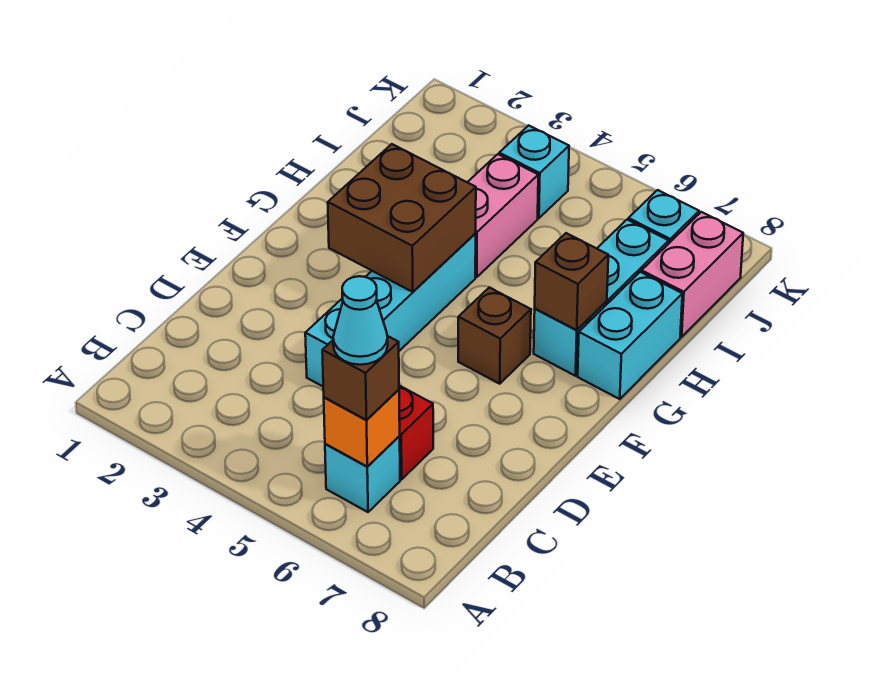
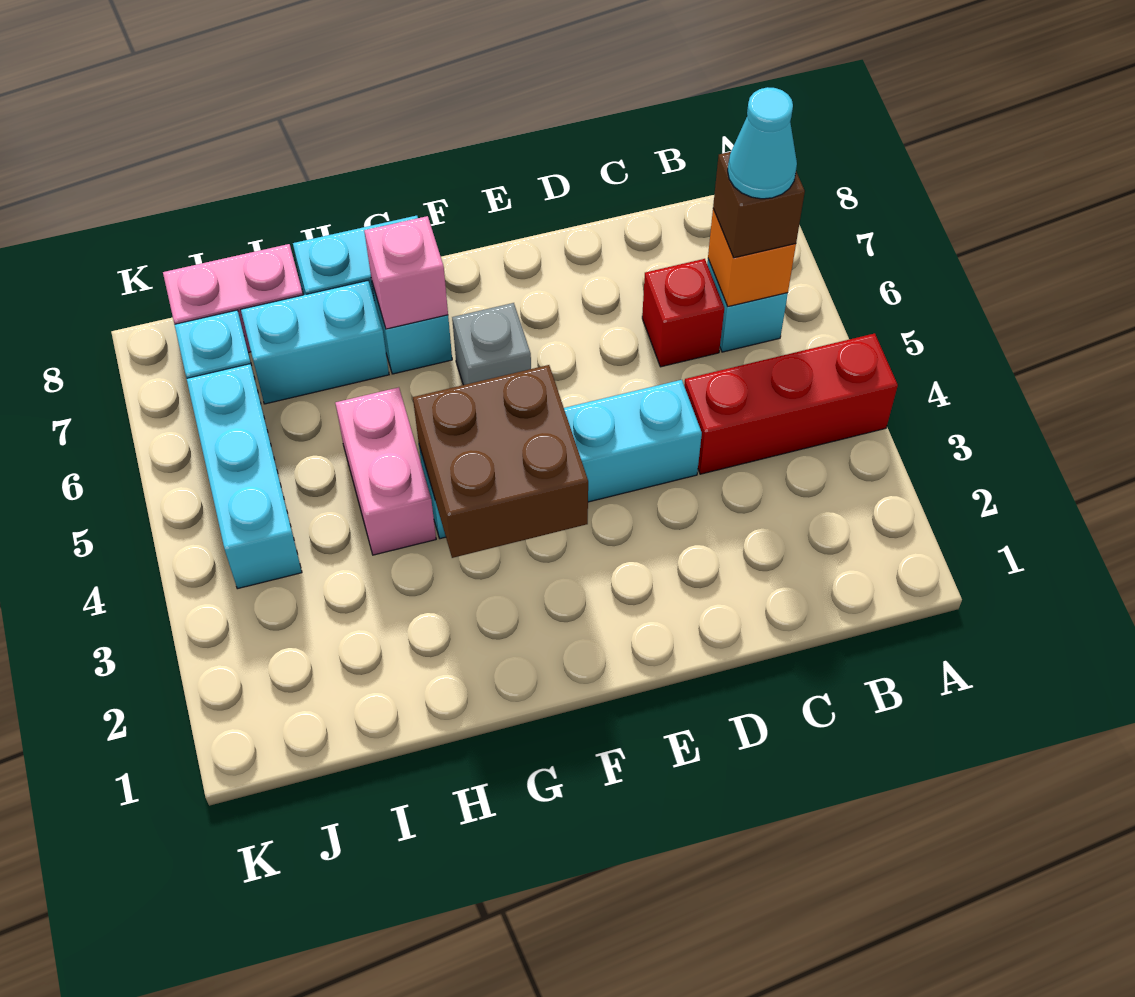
none -> red brick A4:C4 level 1
brown brick F6 level 1 -> grey brick F6 level 1
brown brick G7 level 2 -> pink brick G7 level 2
pink brick H4:I4 level 1 -> pink brick H4:H5 level 1
cyan brick J4 level 1 -> cyan brick J4:J6 level 1

